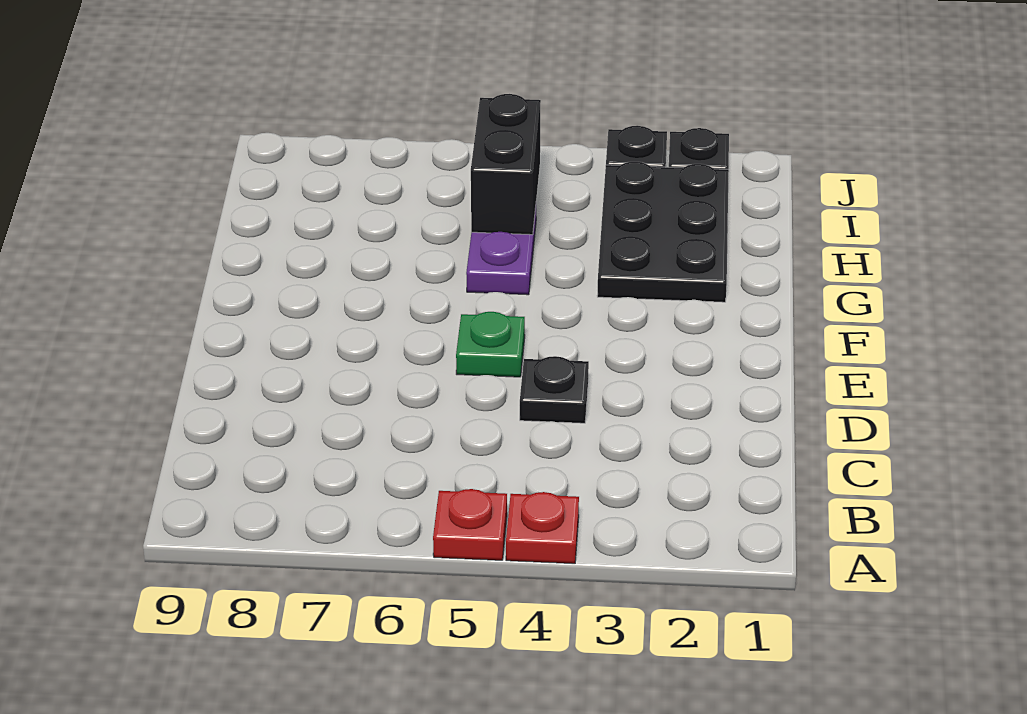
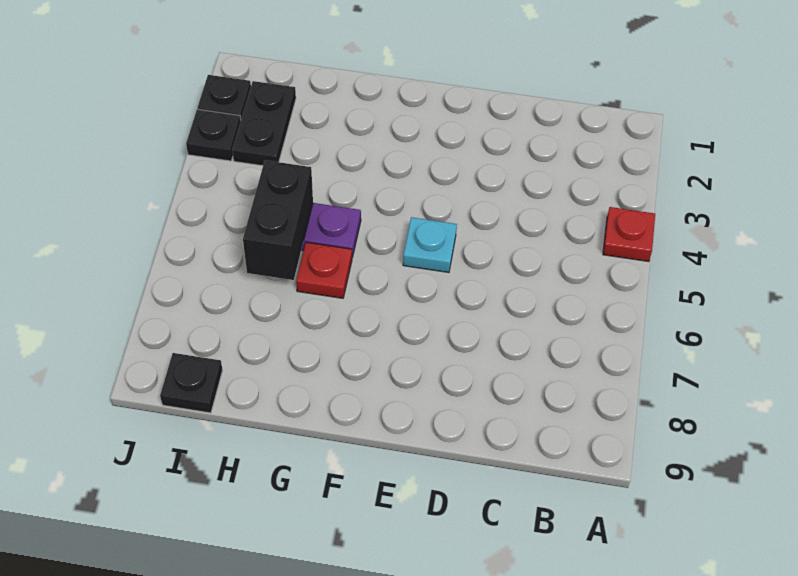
red plate A5 level 1 -> red plate G6 level 1
black plate D4 level 1 -> black plate I9 level 1
green plate E5 level 1 -> cyan plate E5 level 1
black plate G2:I3 level 1 -> black plate I2:I3 level 1
black brick H5:I5 level 2 -> black brick H5:H6 level 2

